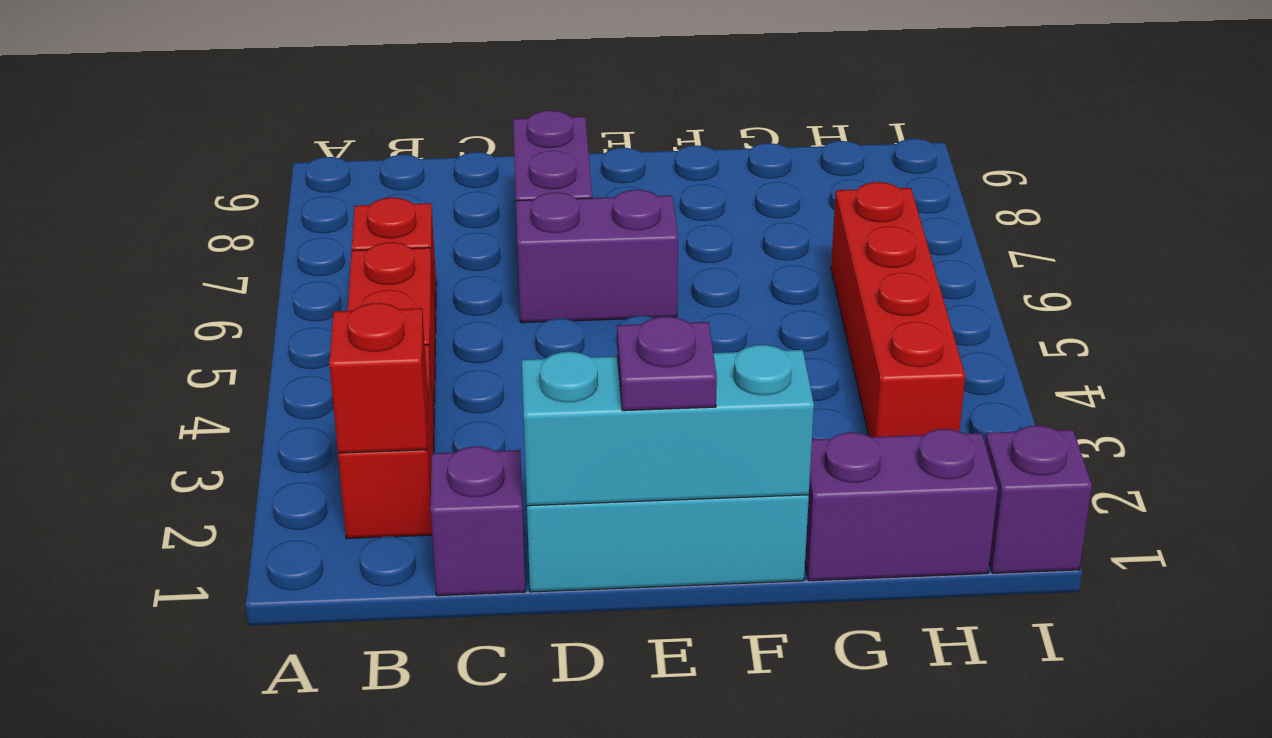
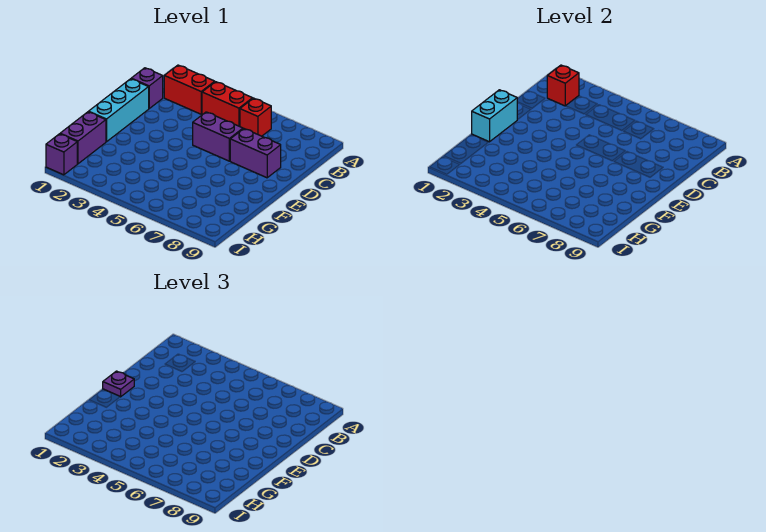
cyan brick D1:F1 level 2 -> cyan brick E1:F1 level 2
purple brick D6:E6 level 1 -> purple brick D5:D6 level 1
red brick H3:H6 level 1 -> none

